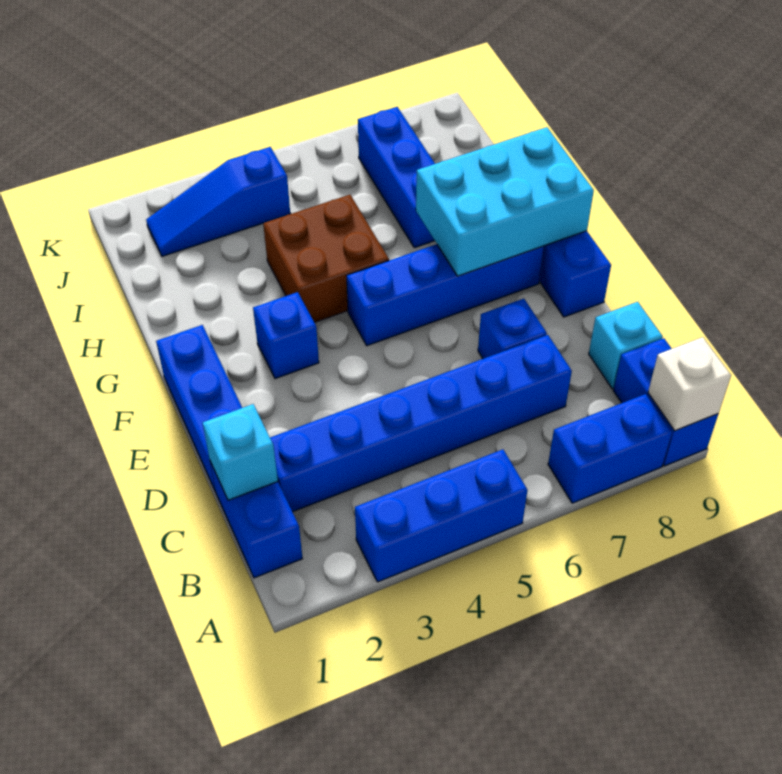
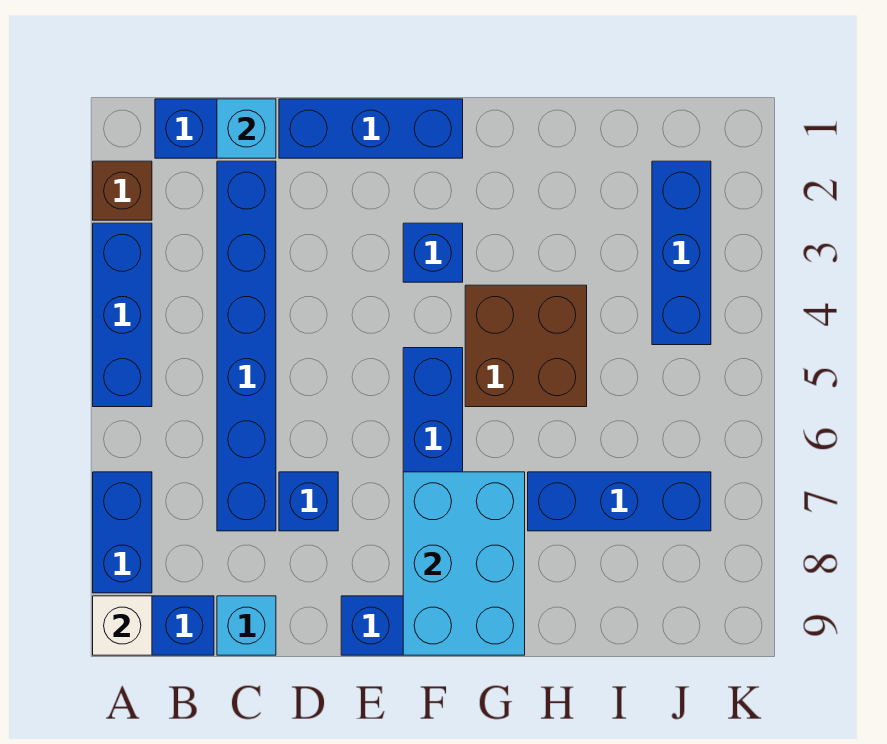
none -> brown brick A2 level 1
blue slope J2:J4 level 1 top 4 -> blue brick J2:J4 level 1

